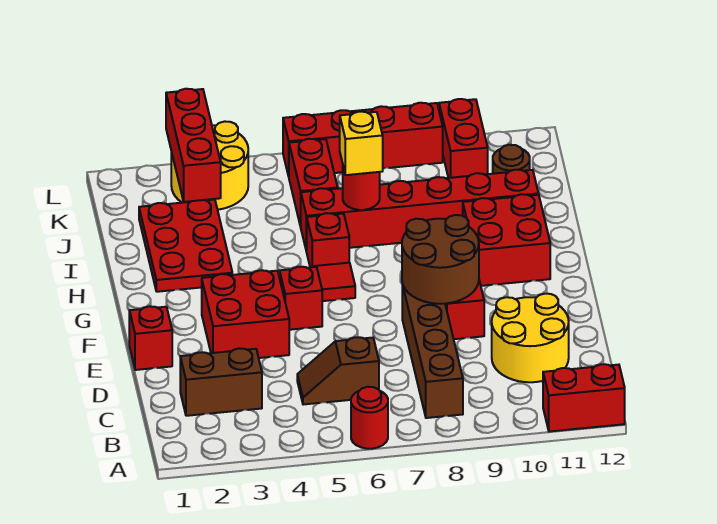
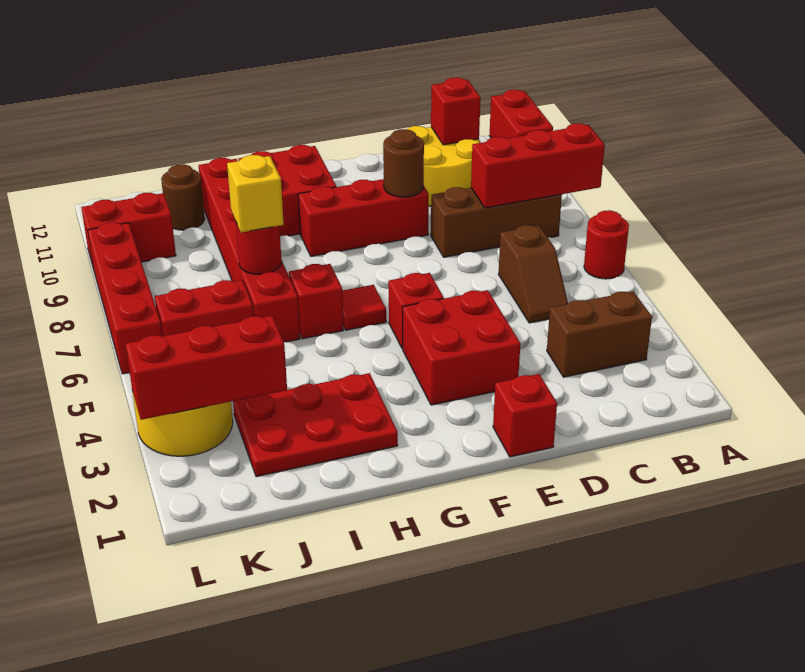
none -> red brick A8:C8 level 2
brown brick B8:E8 level 1 -> brown brick B8:D8 level 1
brown brick C2:C3 level 1 -> brown brick B3:C3 level 1
none -> red brick C11 level 2
brown round brick E8:F9 level 2 -> brown round brick E9 level 2

